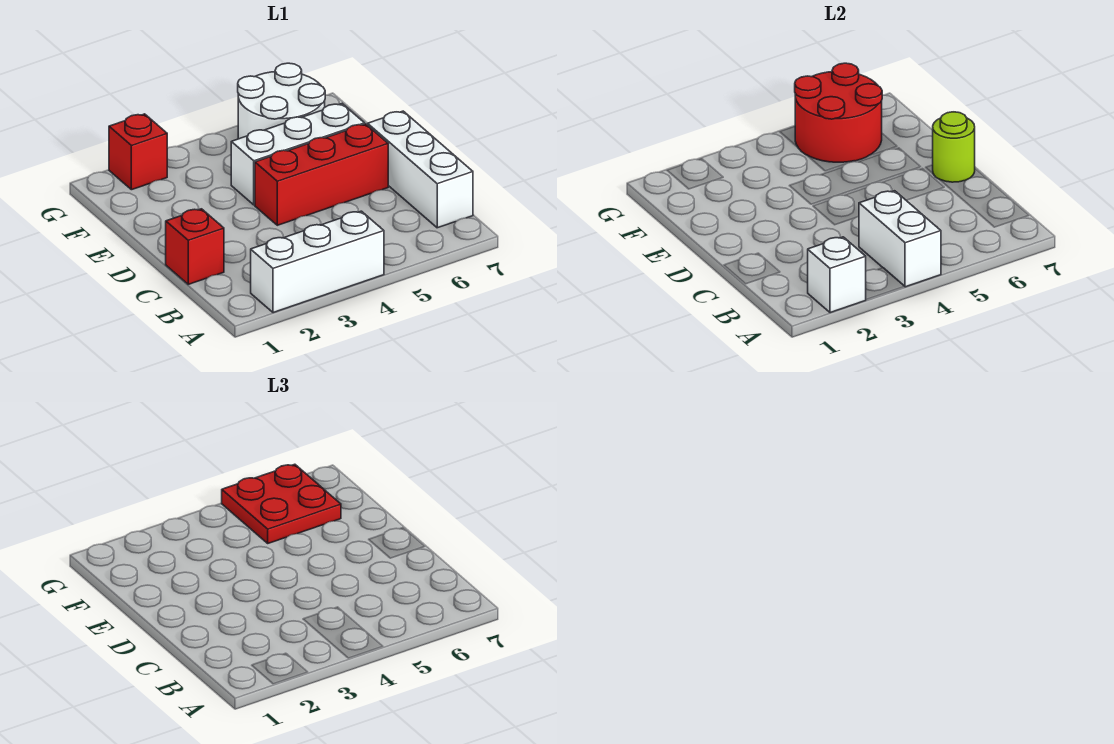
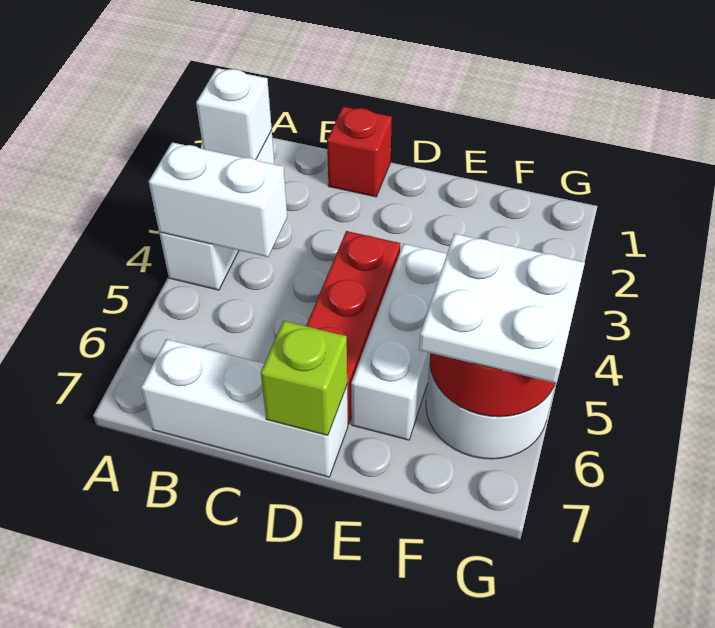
lime round brick D7 level 2 -> lime brick D7 level 2
red plate F5:G6 level 3 -> white plate F5:G6 level 3
red brick G2 level 1 -> none

